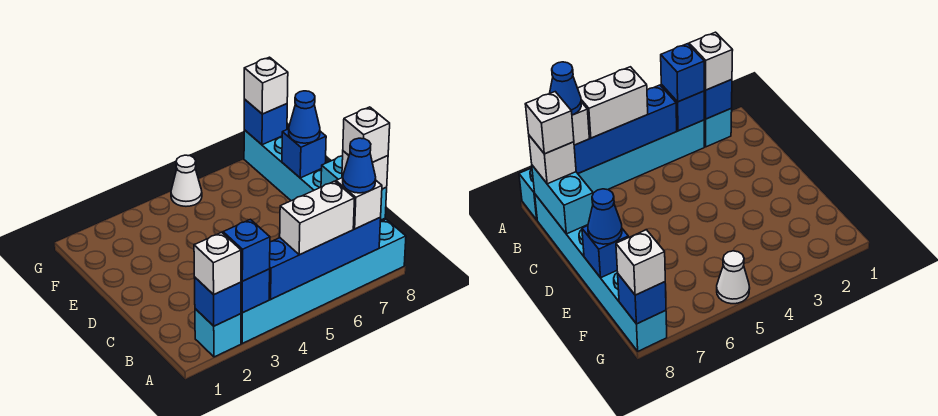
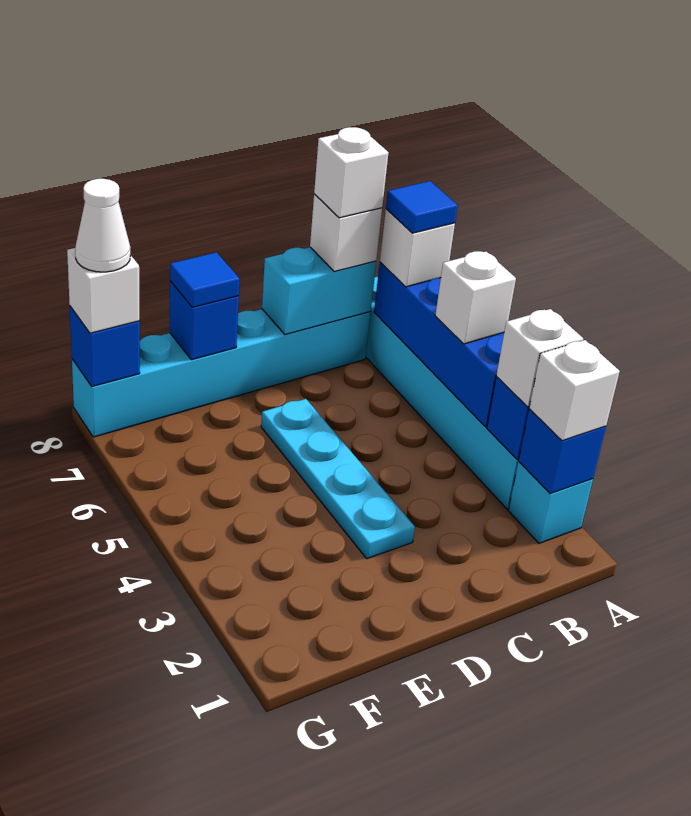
blue brick A3 level 3 -> white brick A3 level 3
white brick A5:A6 level 3 -> white brick A5 level 3
blue cone A7 level 4 -> blue tile A7 level 4
none -> cyan plate D3:D6 level 1
blue cone E8 level 3 -> blue tile E8 level 3
white cone G5 level 1 -> white cone G8 level 4

